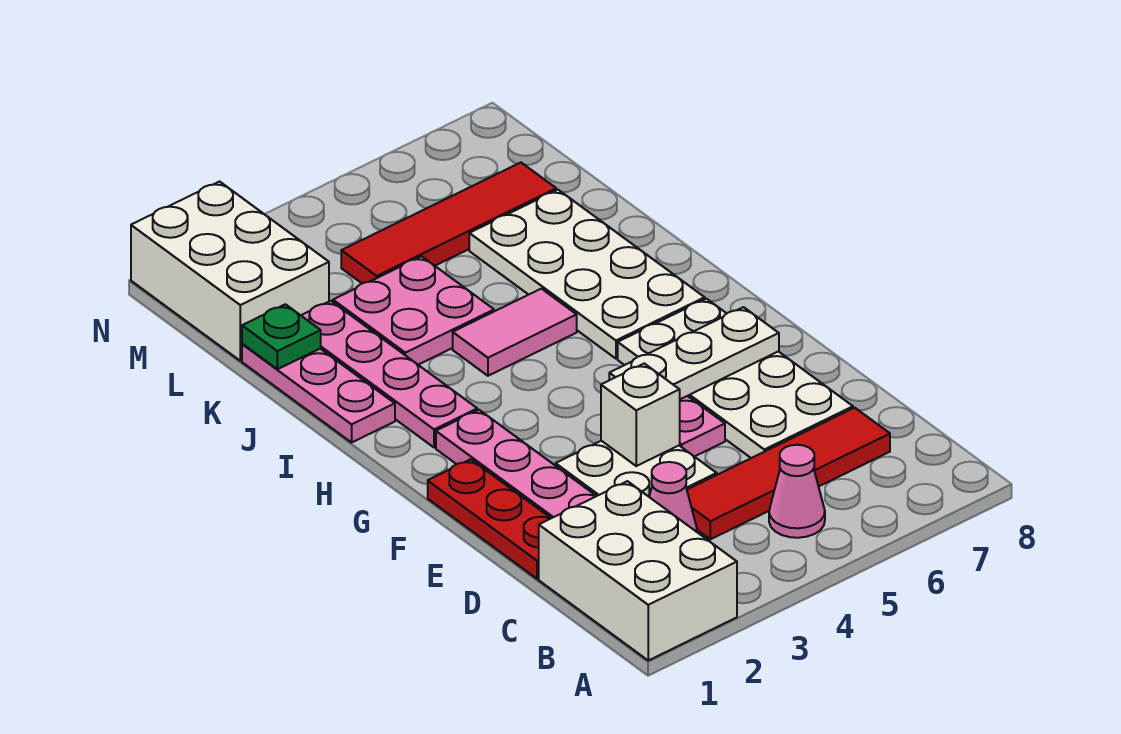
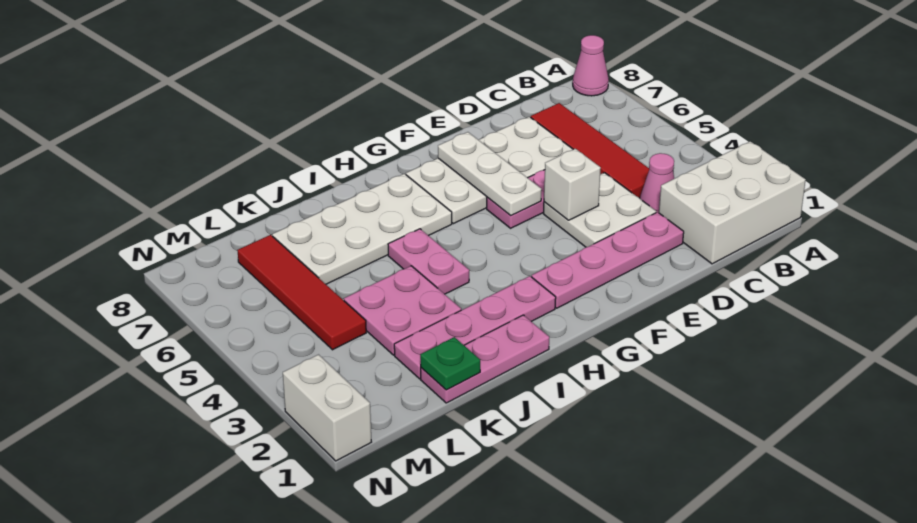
pink cone B5 level 1 -> pink cone A8 level 1
red plate D1:F1 level 1 -> none
pink tile I4:I5 level 1 -> pink plate I4:I5 level 1
white brick L1:N2 level 1 -> white brick N1:N2 level 1

